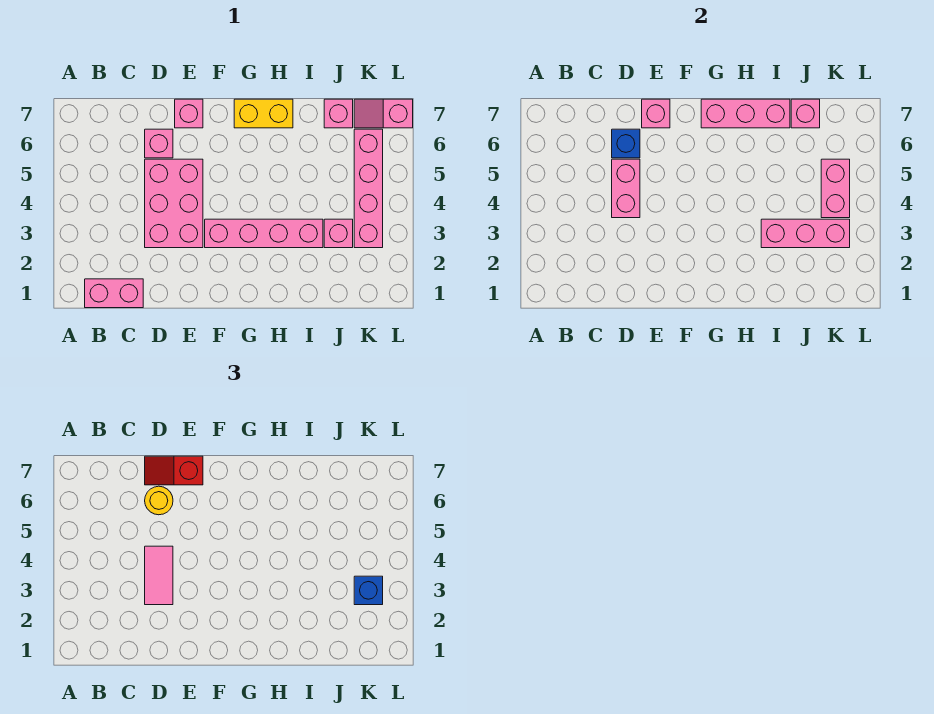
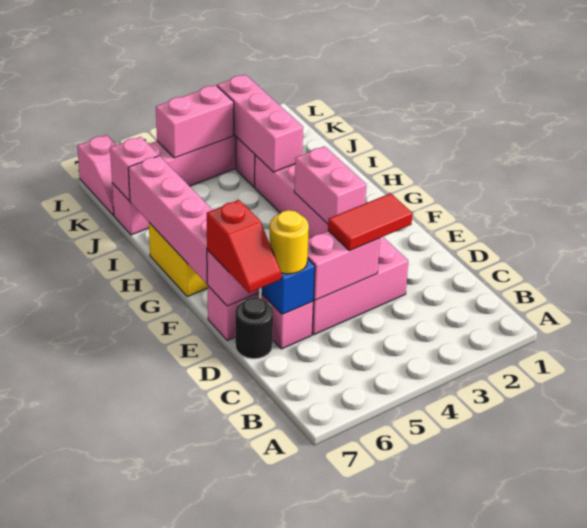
pink brick B1:C1 level 1 -> pink brick F3:G3 level 2
pink tile D3:D4 level 3 -> red tile D3:D4 level 3
none -> black round brick D7 level 1
pink brick G7:I7 level 2 -> pink brick F7:I7 level 2
blue brick K3 level 3 -> none

